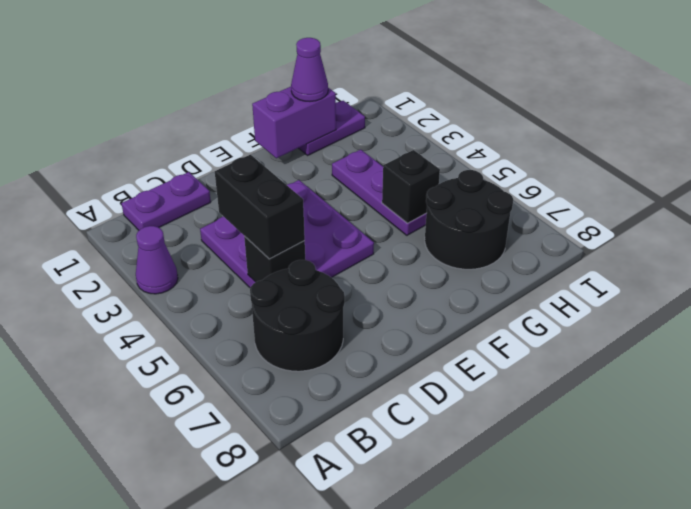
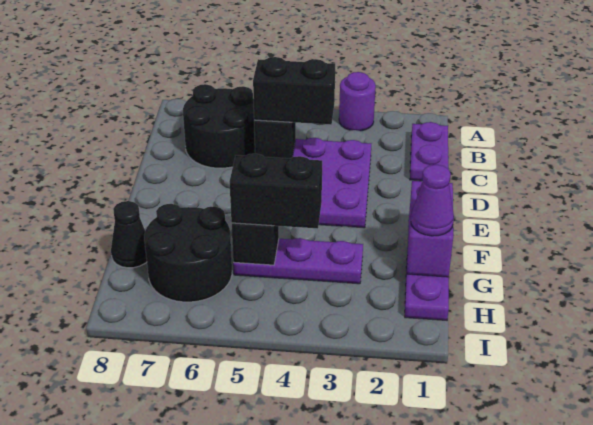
purple cone A3 level 1 -> purple round brick A3 level 1
none -> black brick G4:G5 level 3
none -> black cone G8 level 1

